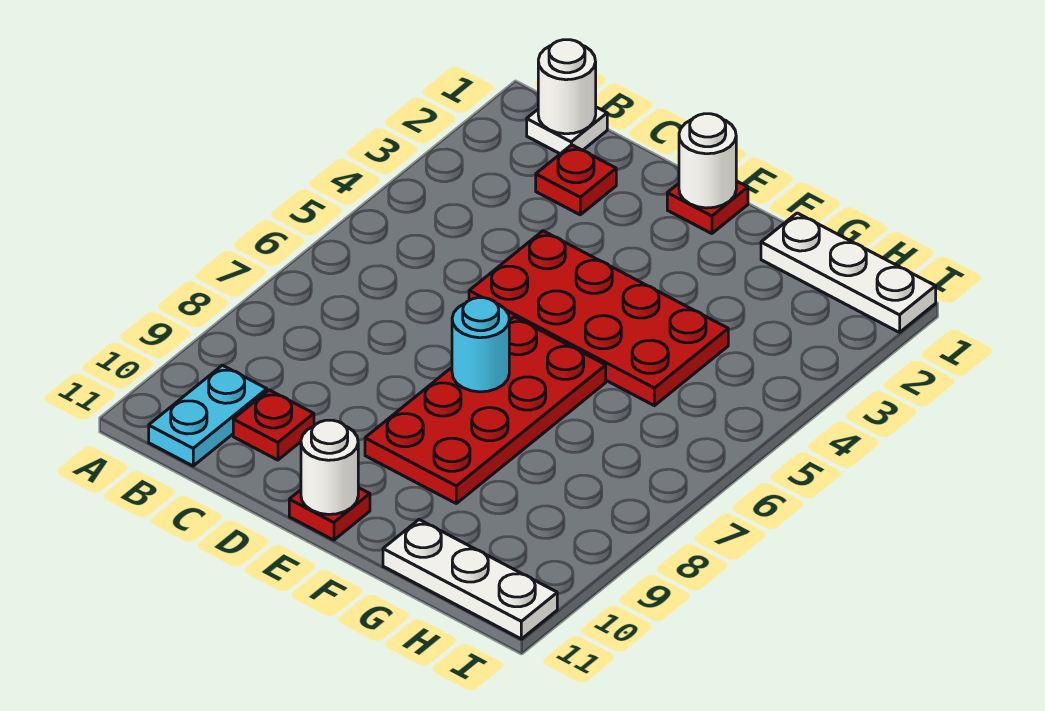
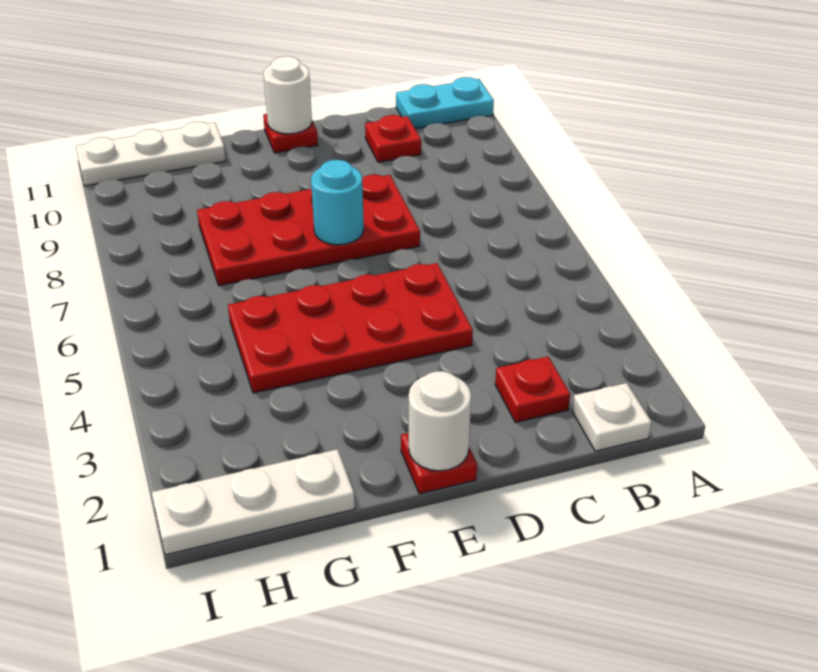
white round brick B1 level 2 -> none
cyan plate B10:B11 level 1 -> cyan plate A11:B11 level 1
red plate E6:F9 level 1 -> red plate D7:G8 level 1

